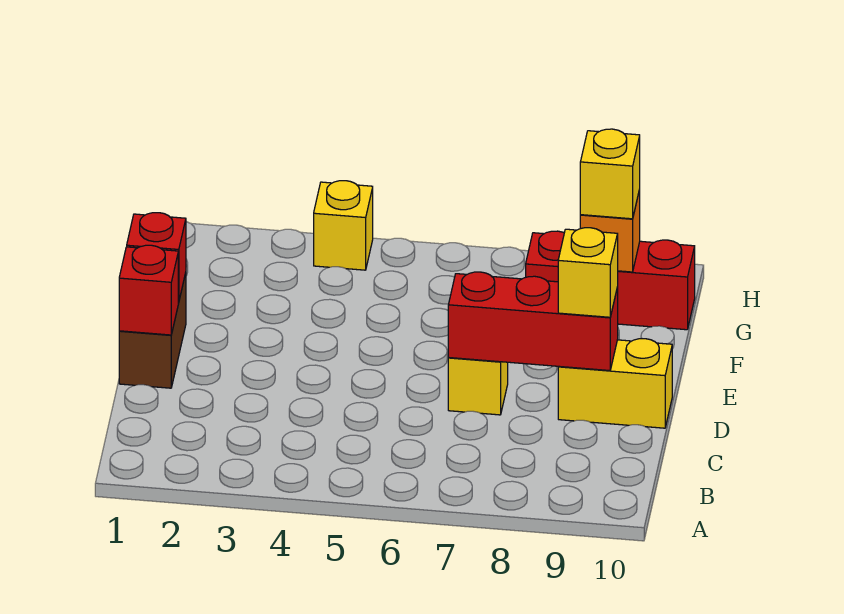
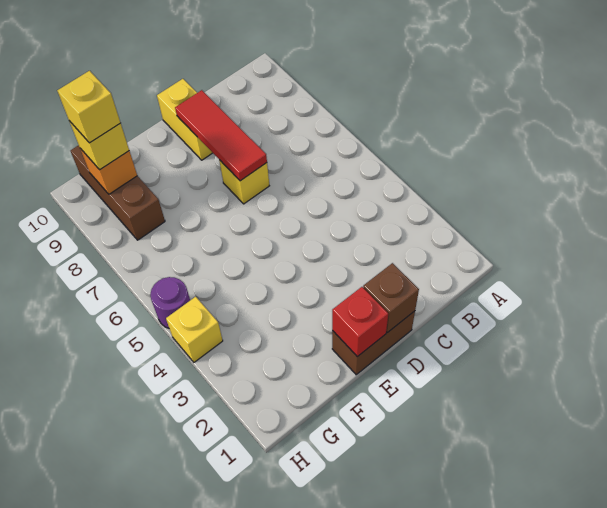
red brick D1 level 2 -> brown brick D1 level 2
red brick D7:D9 level 2 -> red tile D7:D9 level 2
yellow brick D9 level 3 -> yellow brick G9 level 4
red brick G8:G10 level 1 -> brown brick G8:G10 level 1
none -> purple round brick H5 level 1

